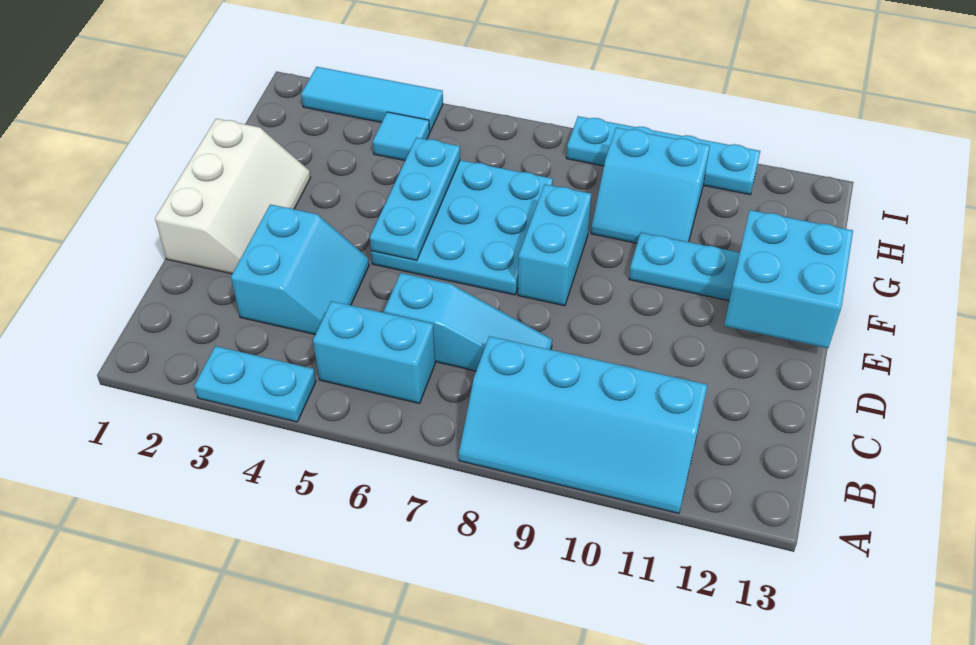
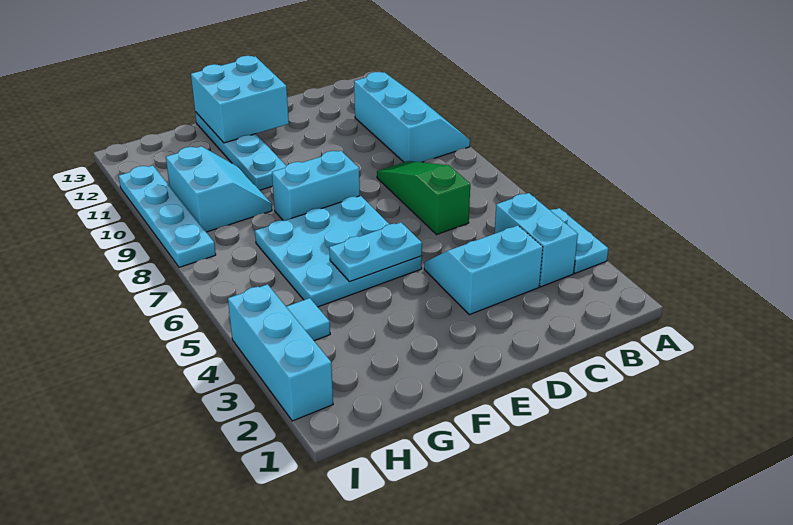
cyan slope A8:B11 level 1 top B -> cyan slope A9:B11 level 1 top B
cyan brick B5:B6 level 1 -> cyan brick B3:B4 level 1
cyan slope C6:C8 level 1 top 6 -> green slope C6:C8 level 1 top 6
white slope D1:F2 level 1 top 1 -> none
cyan plate E5:G5 level 2 -> cyan plate E5:F5 level 2
cyan tile I2:I4 level 1 -> cyan brick I2:I4 level 1

